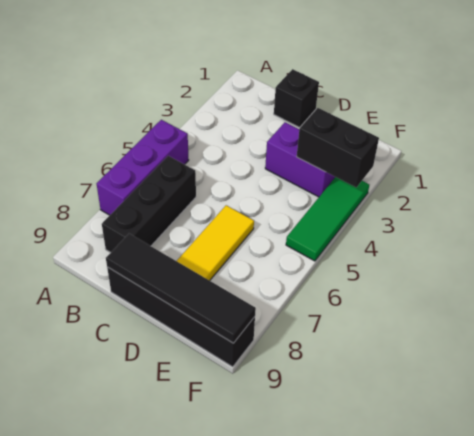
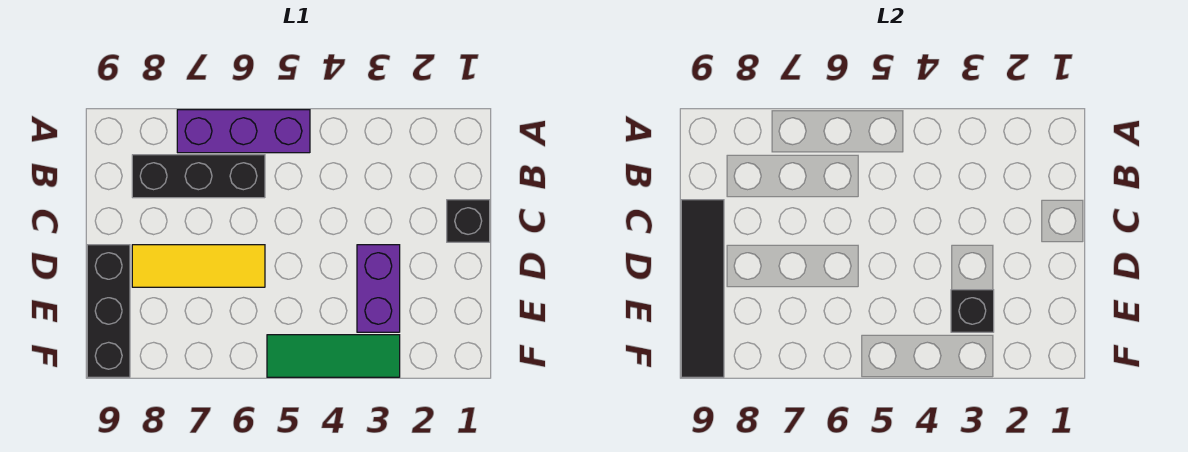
black brick C9:F9 level 1 -> black brick D9:F9 level 1
black brick E3:F3 level 2 -> black brick E3 level 2

